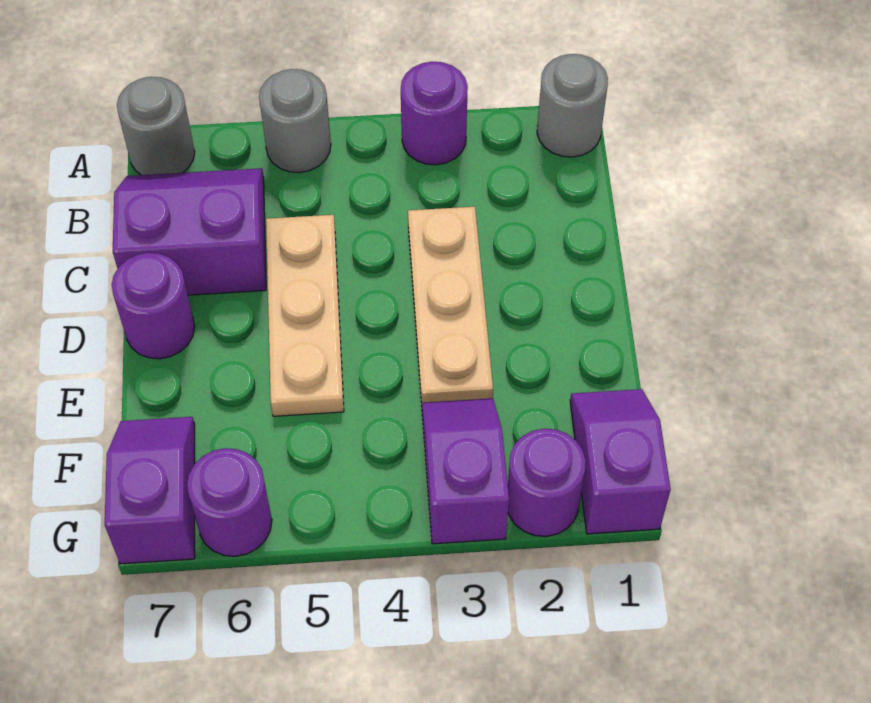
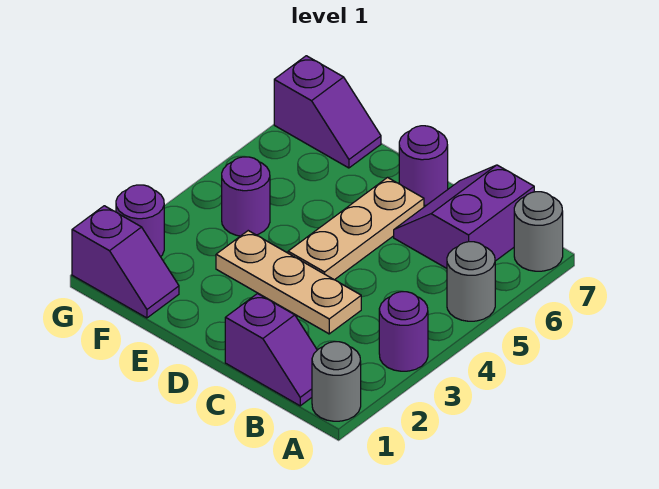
purple slope B6:C7 level 1 top C -> purple slope B6:C7 level 1 top B
tan plate C5:E5 level 1 -> tan plate D4:D6 level 1
purple slope F3:G3 level 1 top G -> purple slope B1:C1 level 1 top C
purple round brick G6 level 1 -> purple round brick F4 level 1

